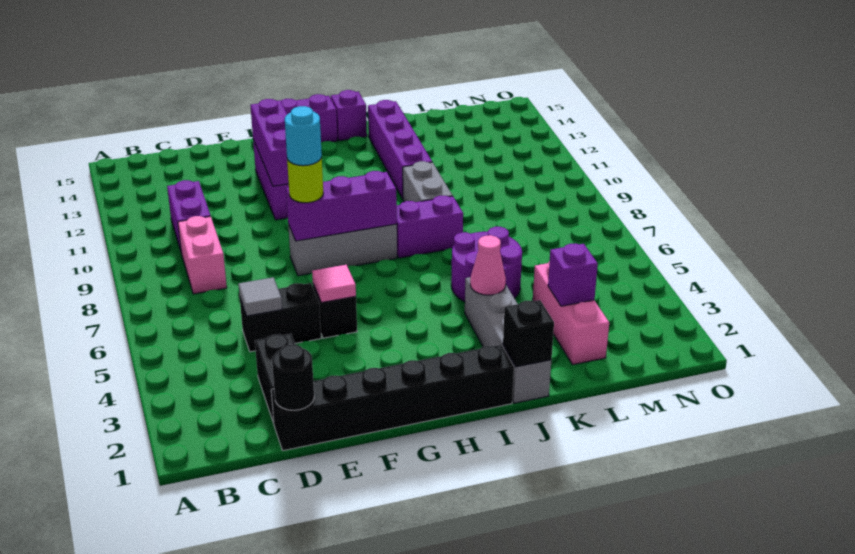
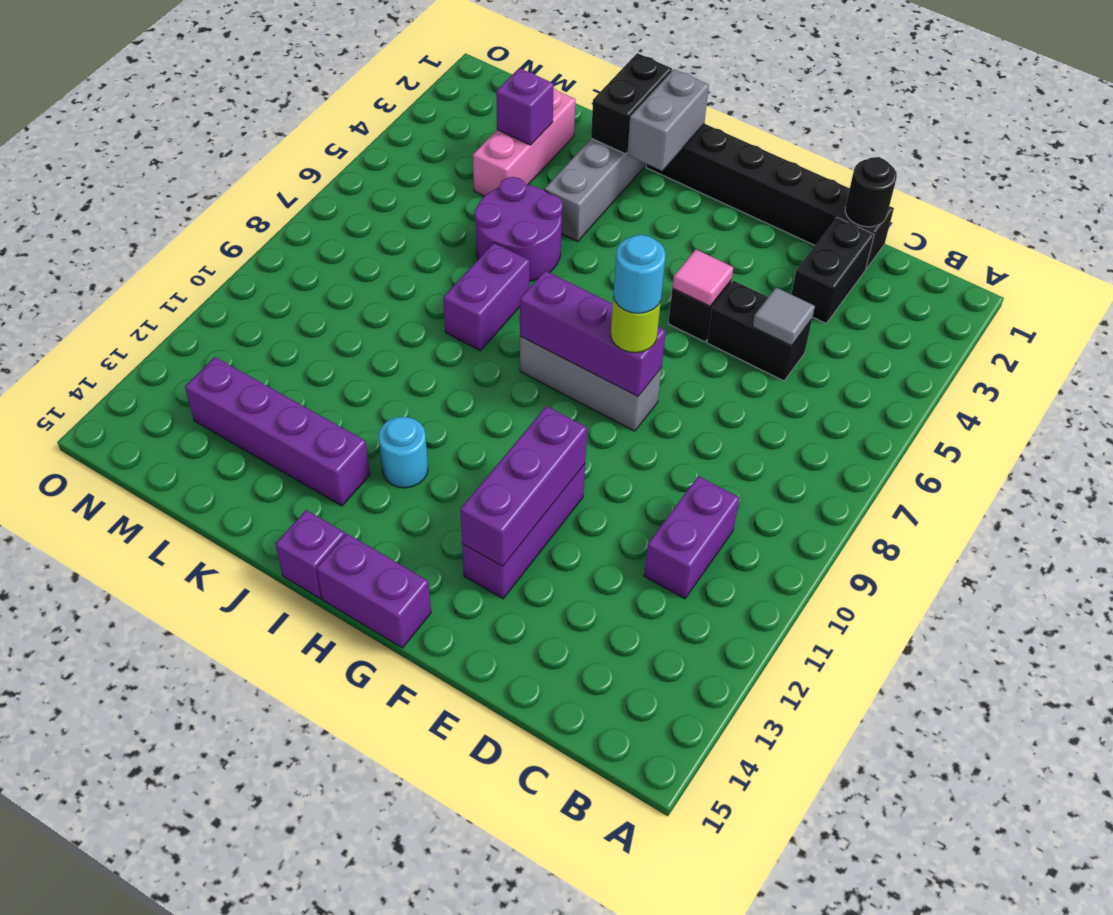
pink brick C8:C9 level 1 -> none
purple brick I8:J8 level 1 -> purple brick J7:J8 level 1
none -> cyan round brick I12 level 1
black brick J1 level 2 -> black brick J1:J2 level 2
pink cone J4 level 2 -> none
grey brick J9:J10 level 1 -> grey brick I1:I2 level 2
purple brick J11:J14 level 1 -> purple brick J13:M13 level 1

